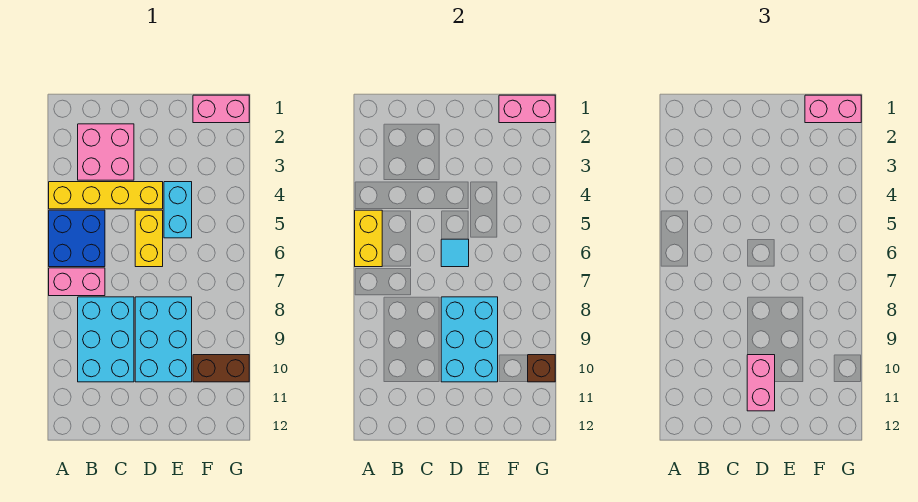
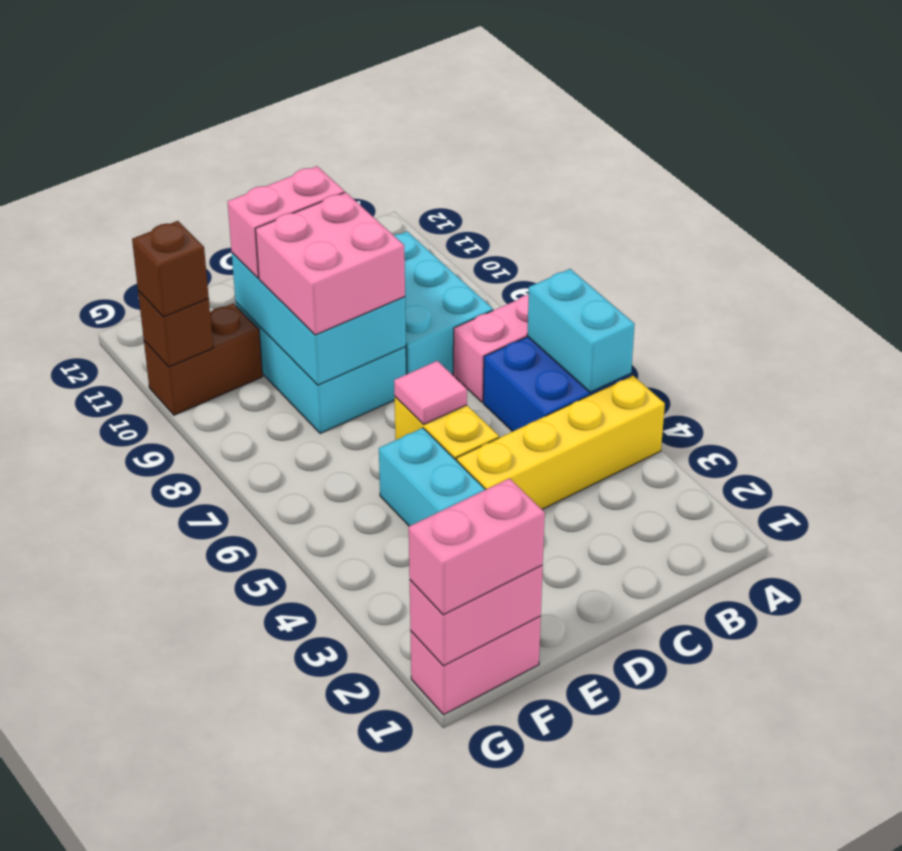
yellow brick A5:A6 level 2 -> cyan brick A5:A6 level 2
pink brick B2:C3 level 1 -> pink brick D8:E9 level 3
cyan tile D6 level 2 -> pink tile D6 level 2
pink brick D10:D11 level 3 -> pink brick D10:E10 level 3
none -> brown brick G10 level 3

